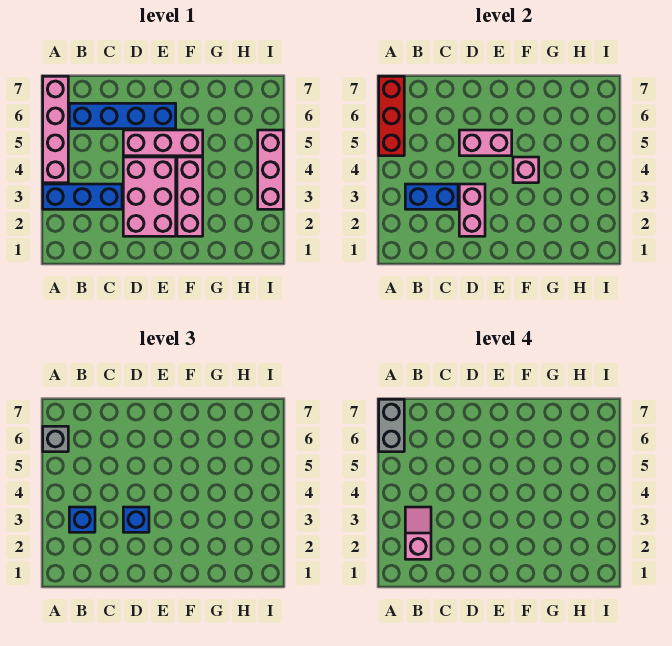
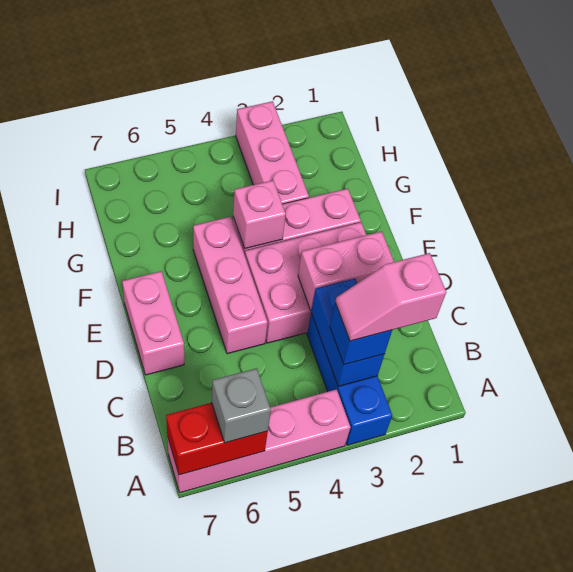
red brick A5:A7 level 2 -> red brick A6:A7 level 2
grey brick A6:A7 level 4 -> none
blue brick B6:E6 level 1 -> none
blue brick D3 level 3 -> none
pink brick D5:E5 level 2 -> pink brick D7:E7 level 1
pink brick I3:I5 level 1 -> pink brick G3:I3 level 1

